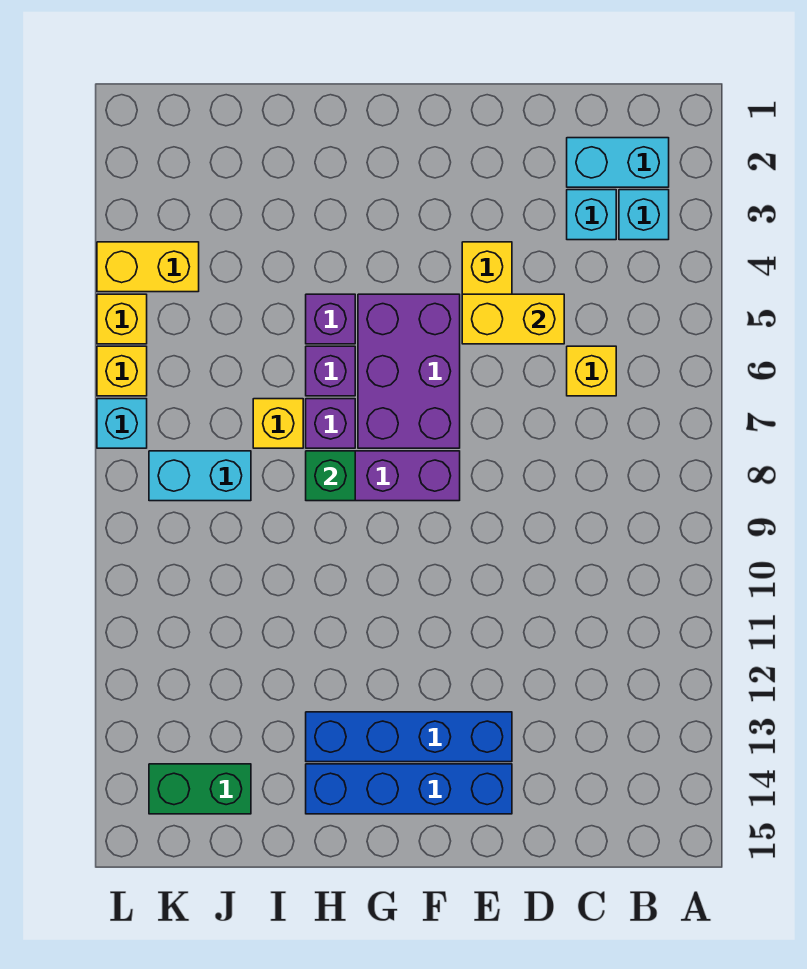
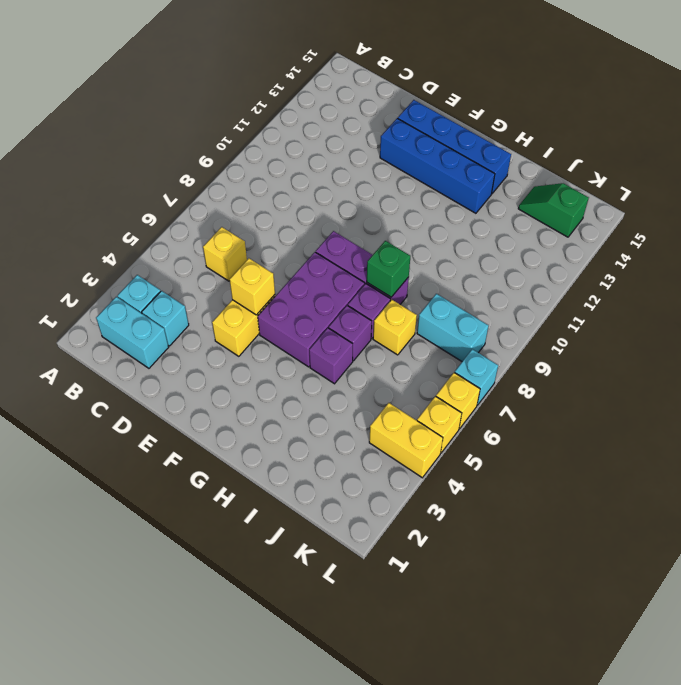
yellow brick D5:E5 level 2 -> yellow brick E5 level 2
green brick J14:K14 level 1 -> green slope J14:K14 level 1 top K

